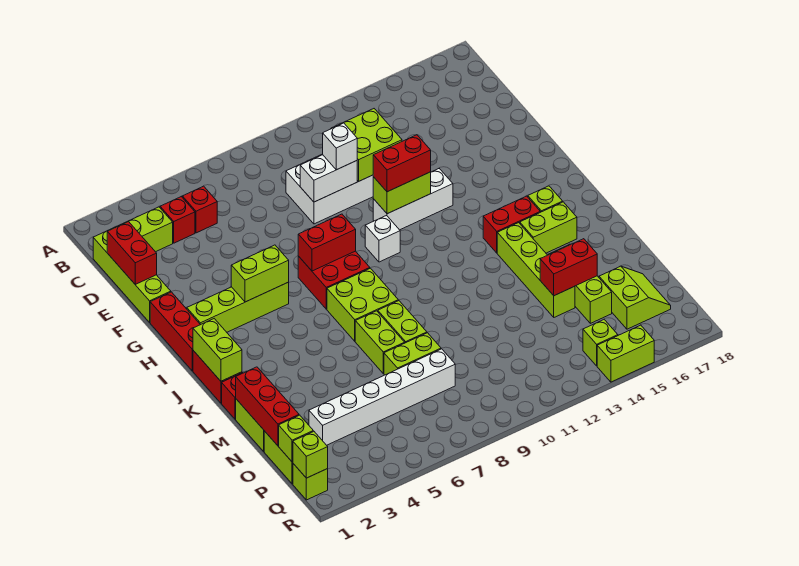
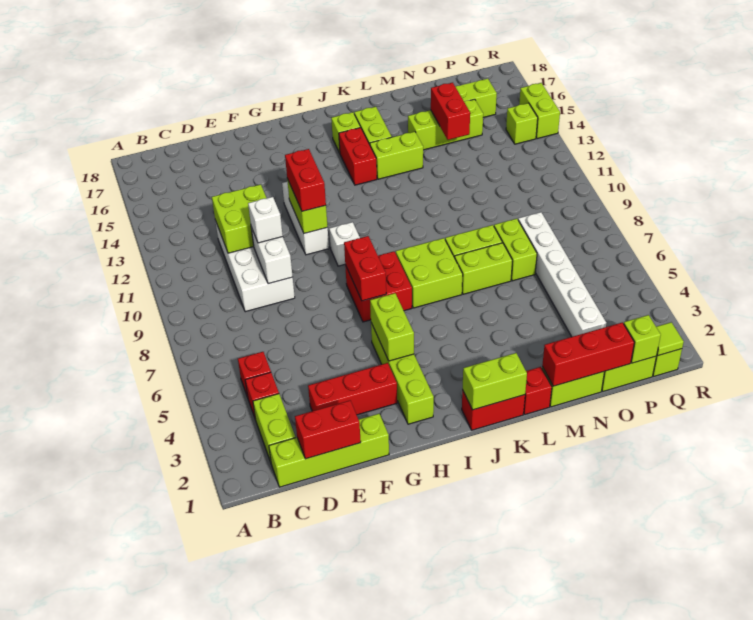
red brick G1:I1 level 1 -> red brick E3:G3 level 1
lime brick K14:N14 level 1 -> lime brick K14:L14 level 1
lime brick Q1 level 2 -> lime tile Q1 level 2

